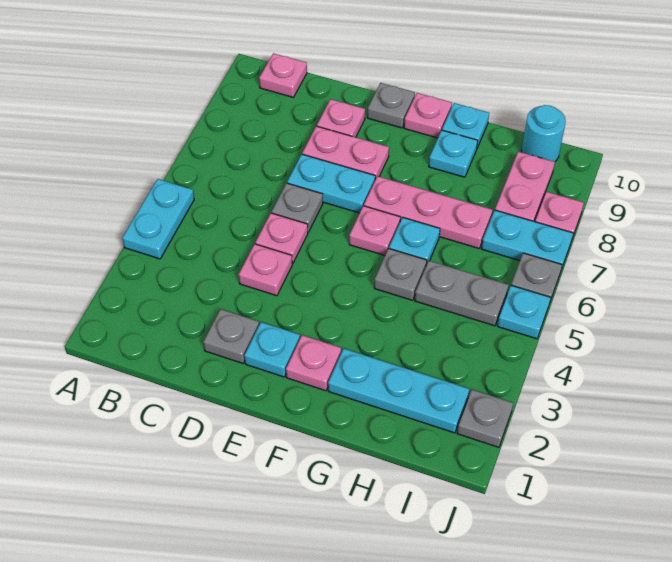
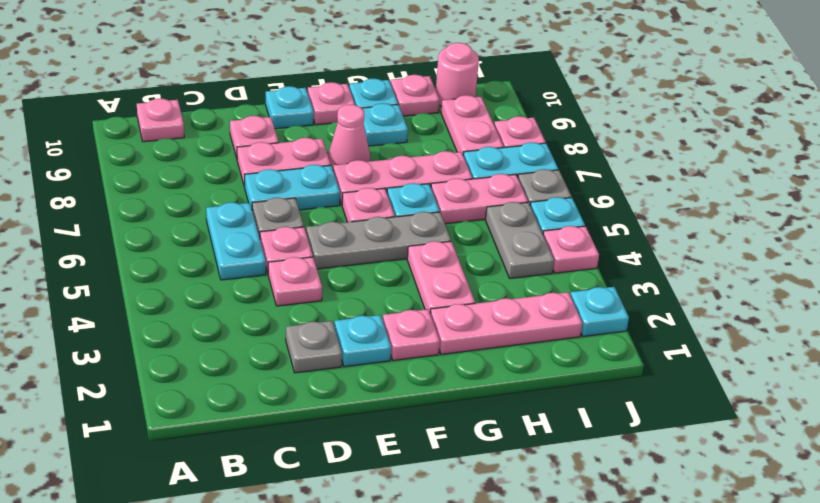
cyan plate A4:A5 level 1 -> cyan plate C5:C6 level 1
grey plate E10 level 1 -> cyan plate E10 level 1
none -> pink cone F8 level 1
cyan plate G2:I2 level 1 -> pink plate G2:I2 level 1
none -> pink plate G3:G4 level 1
grey plate G5 level 1 -> grey plate E5:G5 level 1
grey plate H5:I5 level 1 -> grey plate I4:I5 level 1
none -> pink plate H6:I6 level 1
none -> pink plate H10 level 1
cyan round brick I10 level 1 -> pink round brick I10 level 1
grey plate J2 level 1 -> cyan plate J2 level 1
none -> pink plate J4 level 1

